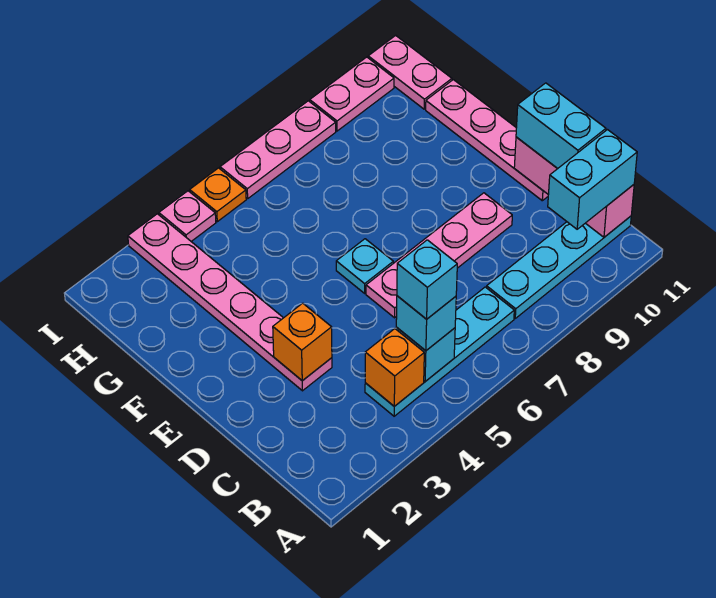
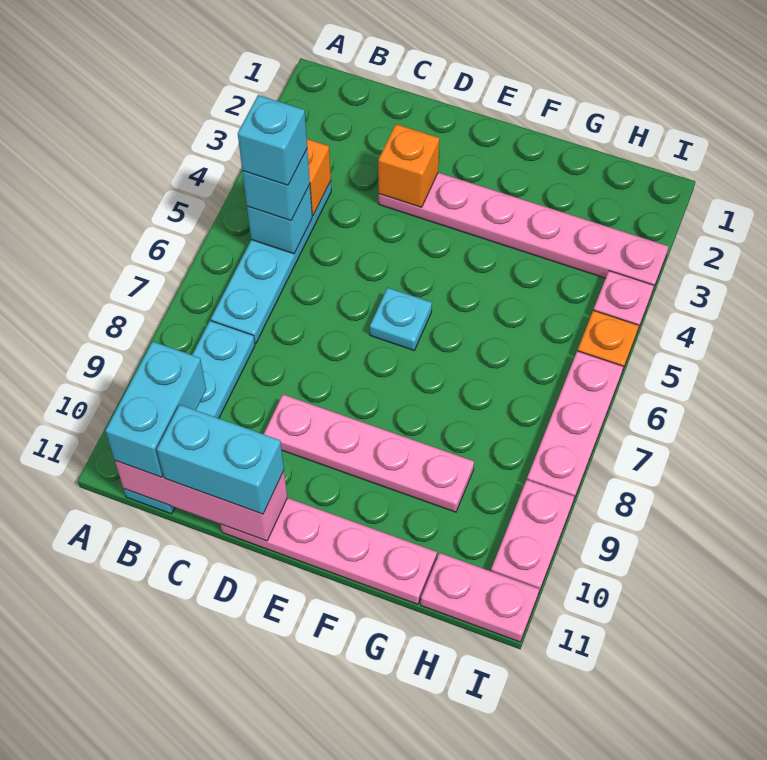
pink plate D6:D9 level 1 -> pink plate D9:G9 level 1

